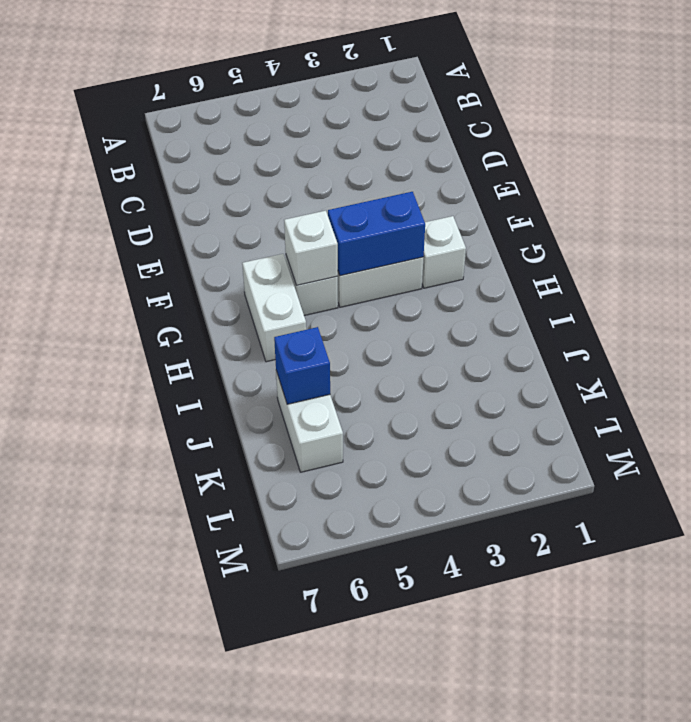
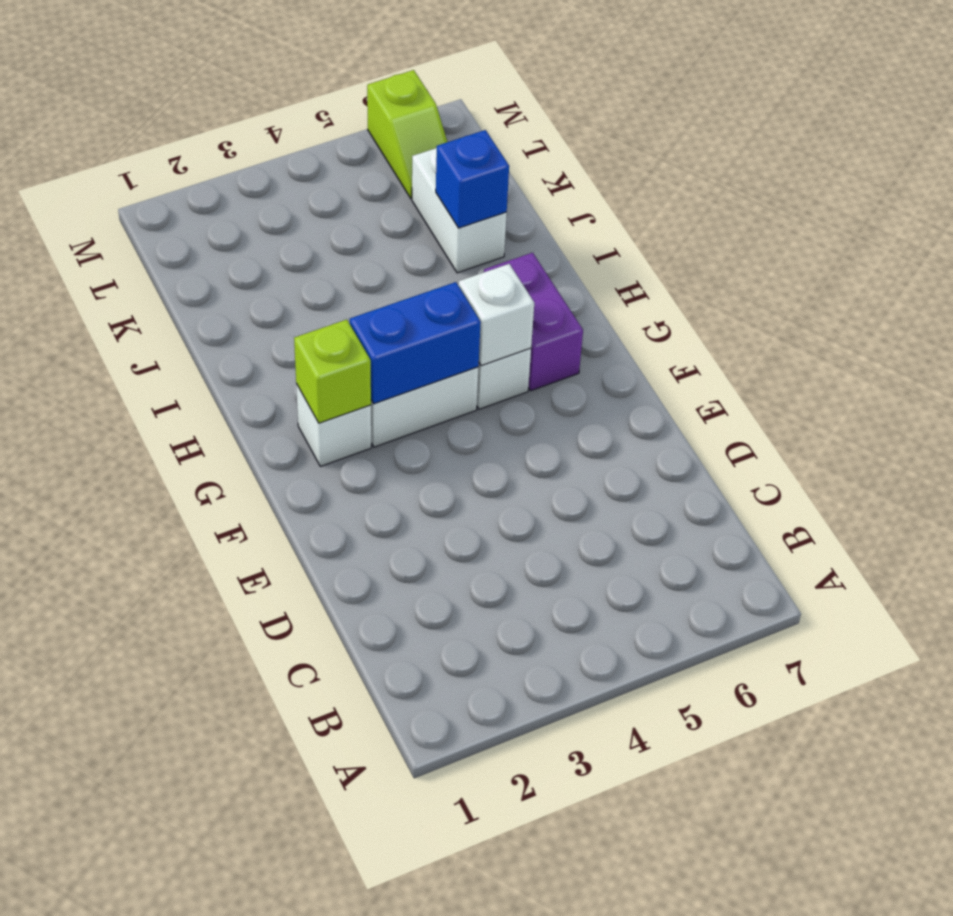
none -> lime brick G2 level 2
white brick G6:H6 level 1 -> purple brick G6:H6 level 1
none -> lime slope L6:M6 level 1 top M

